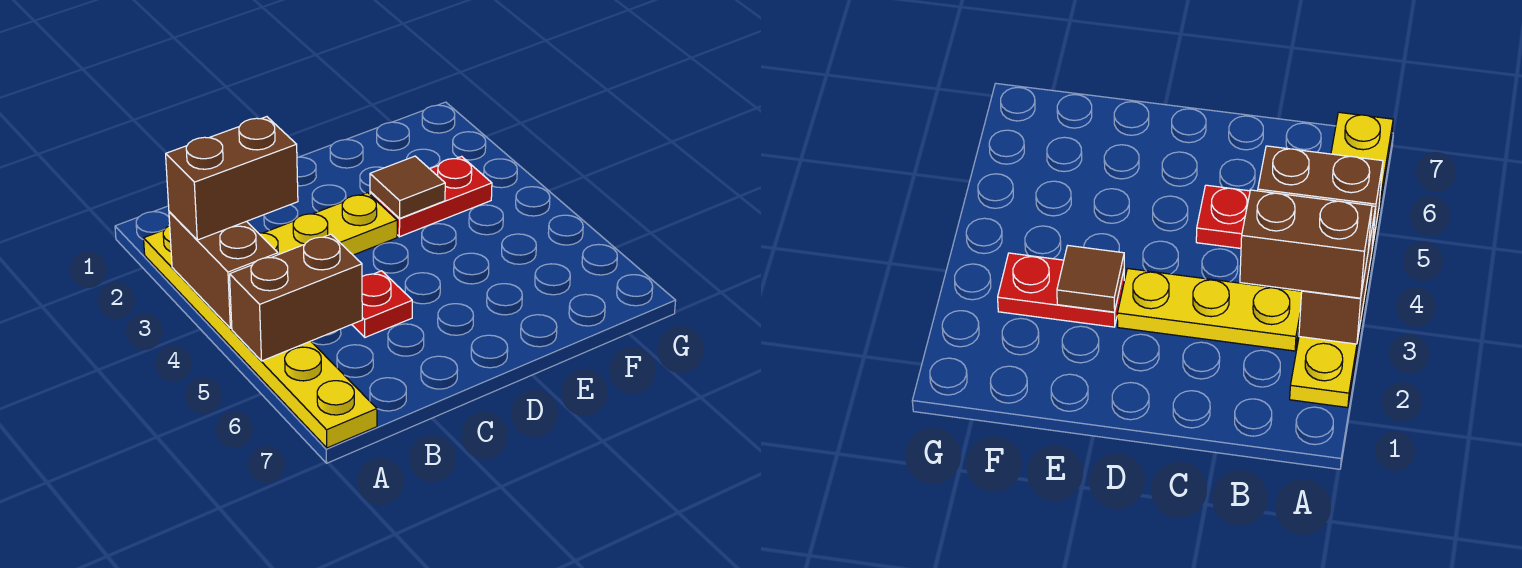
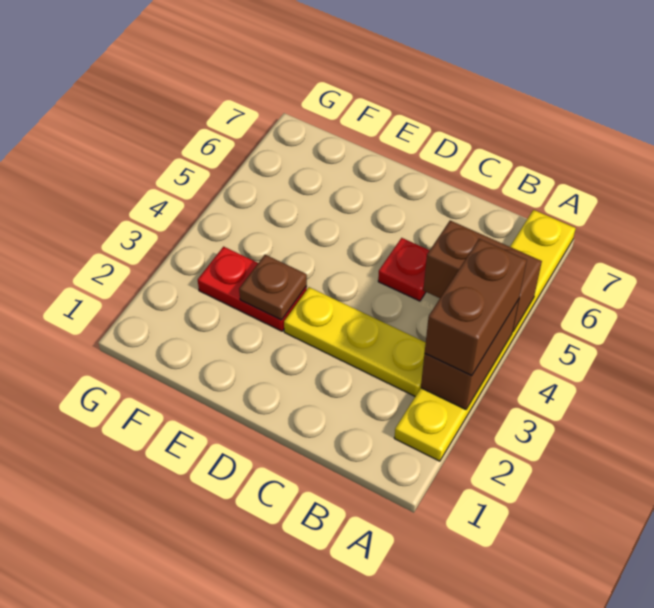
brown brick A3:B3 level 3 -> brown brick A3:A4 level 3
brown tile E3 level 2 -> brown plate E3 level 2

